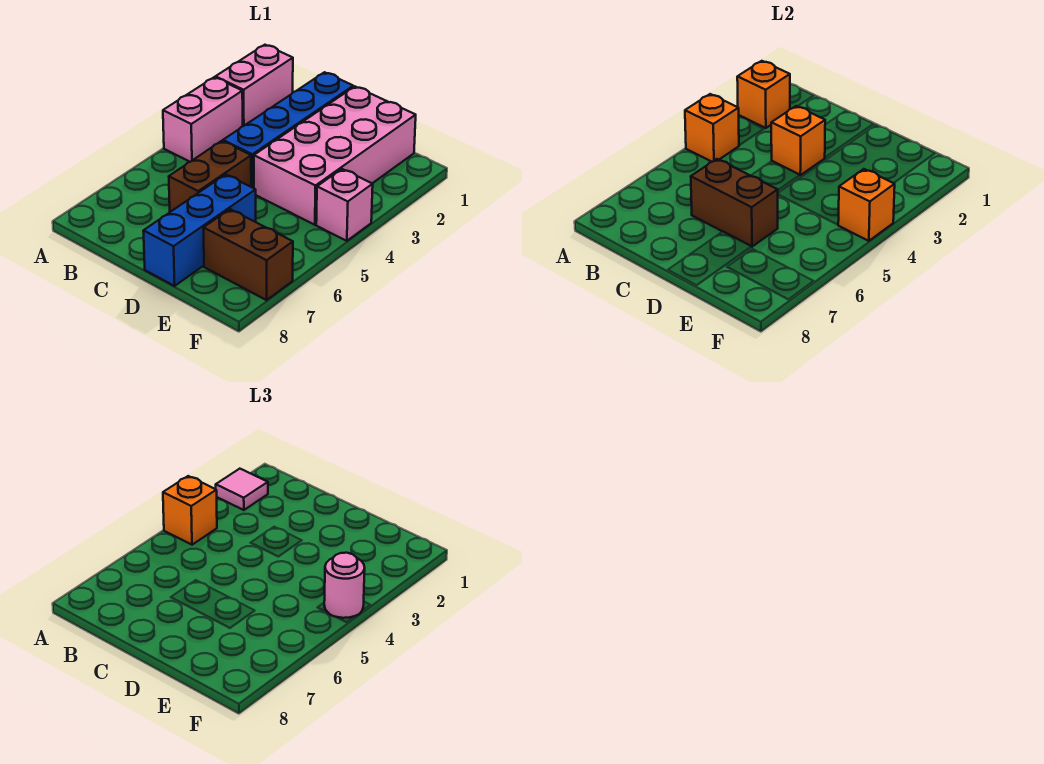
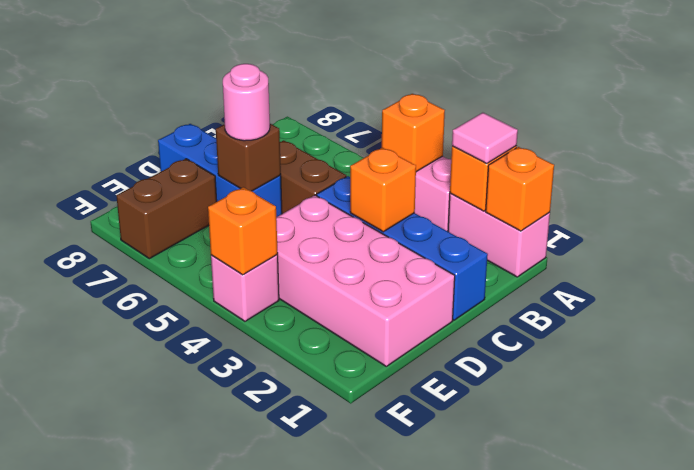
orange brick A4 level 3 -> orange brick A1 level 2
brown brick C6:D6 level 2 -> brown brick D6 level 2
pink round brick F4 level 3 -> pink round brick D6 level 3

